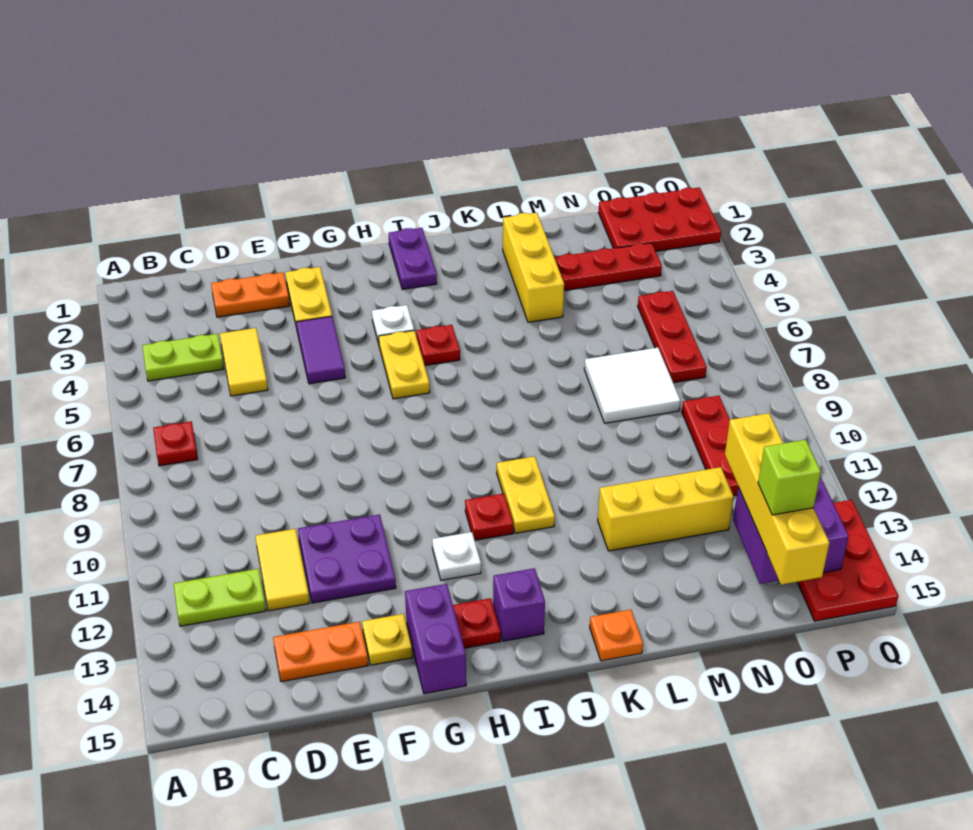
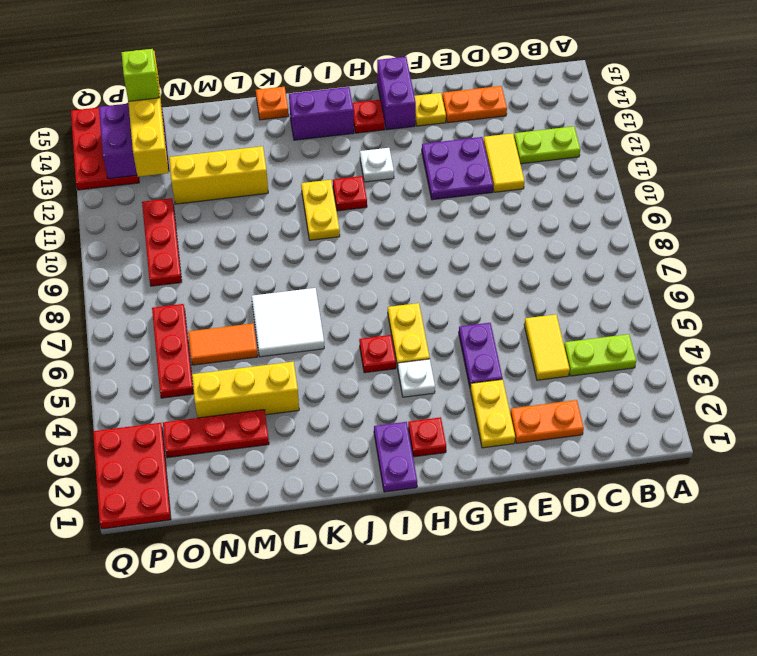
red plate B7 level 1 -> red plate H2 level 1
purple tile F4:F5 level 1 -> purple plate F4:F5 level 1
purple brick I14 level 1 -> purple brick I14:J14 level 1
yellow brick L2:L4 level 1 -> yellow brick L4:N4 level 1
none -> orange tile M6:N6 level 1
white tile M7:N8 level 1 -> white tile K6:L7 level 1
red plate O1:Q2 level 1 -> red plate P1:Q3 level 1

